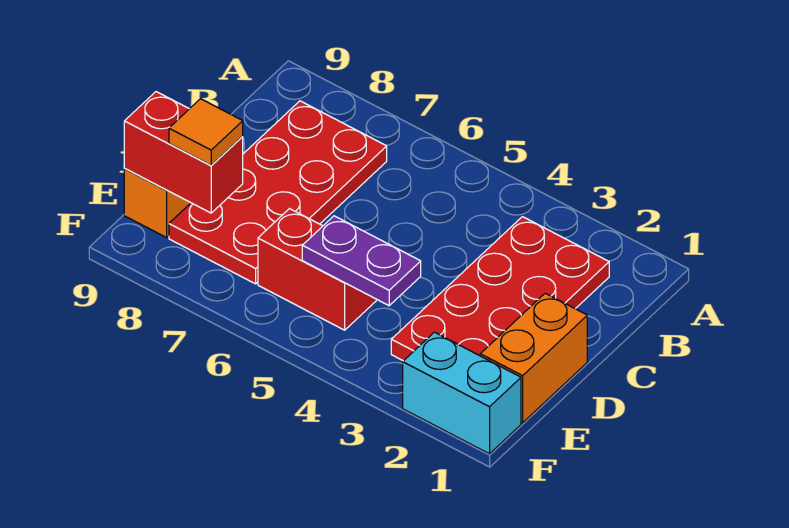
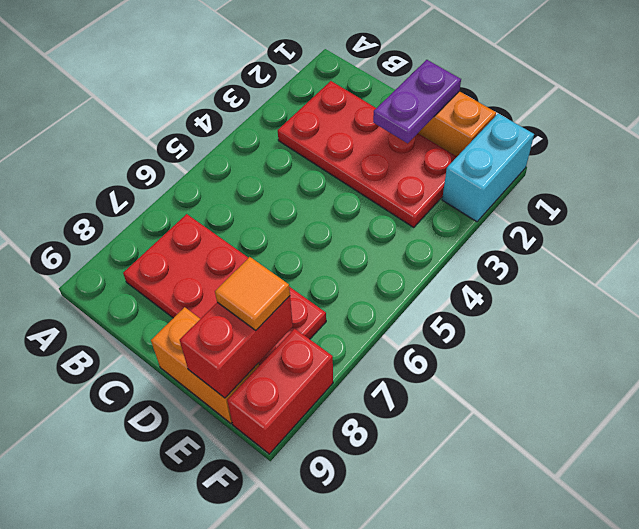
purple plate E4:E5 level 2 -> purple plate D1:D2 level 2
red brick E5:E6 level 1 -> red brick F8:F9 level 1

